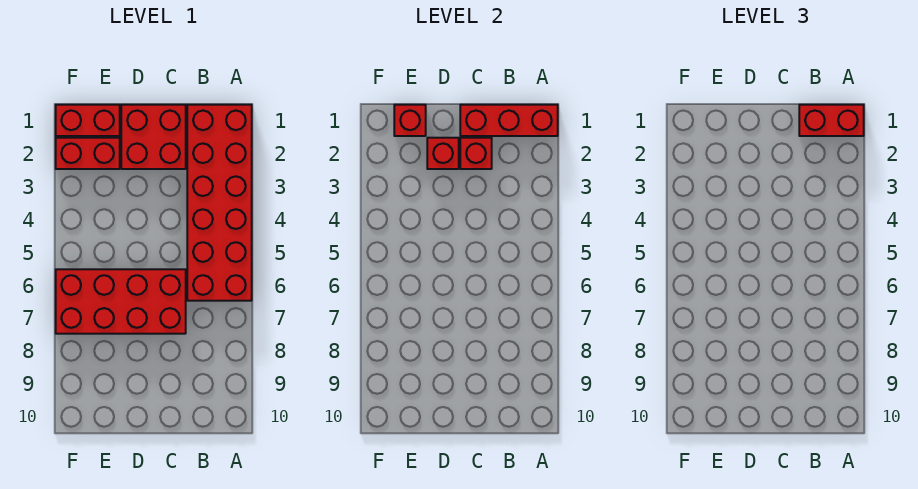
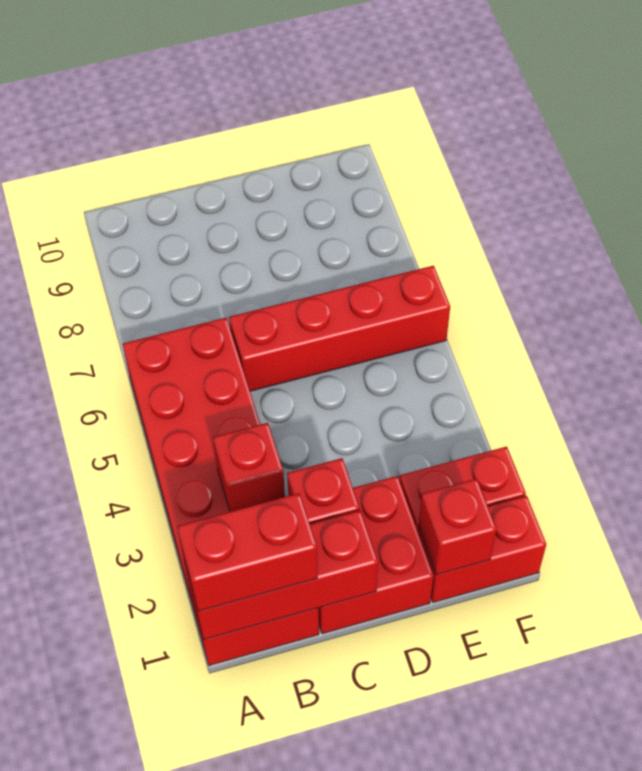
red brick C6:F7 level 1 -> red brick C6:F6 level 1
red brick D2 level 2 -> red brick B3 level 2

